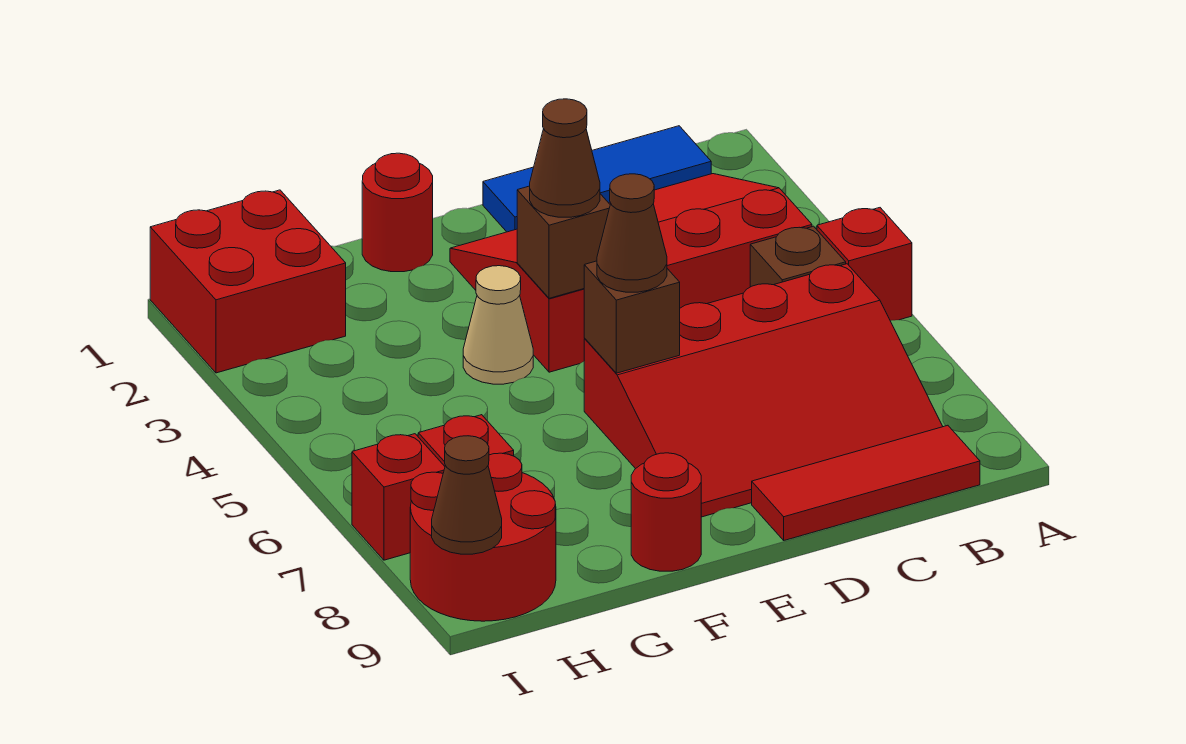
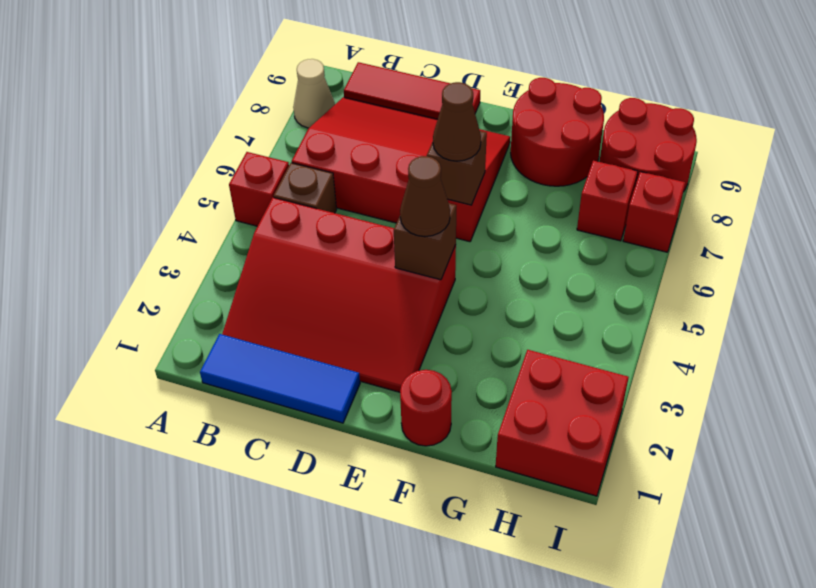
tan cone F4 level 1 -> tan cone A8 level 1
red round brick F9 level 1 -> red round brick F8:G9 level 1
brown cone I9 level 2 -> none

